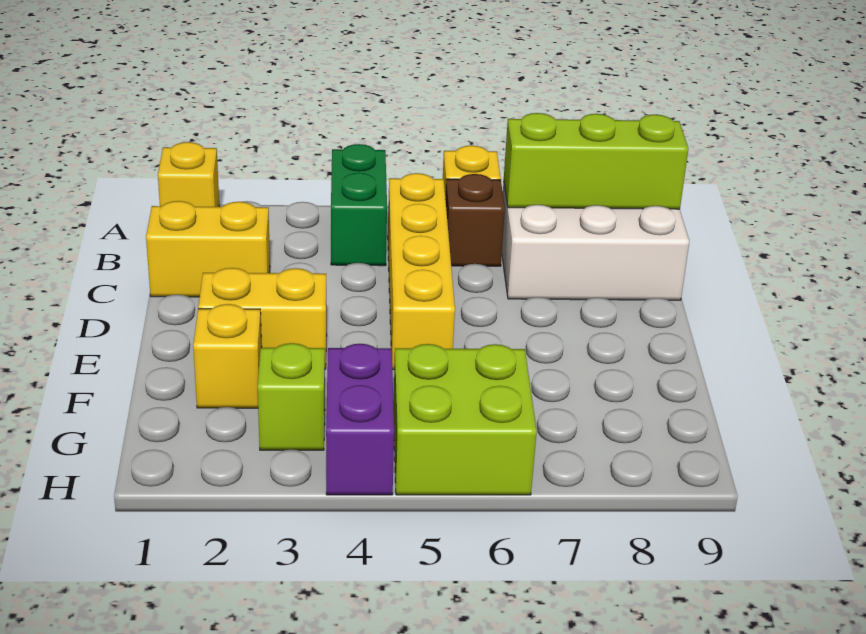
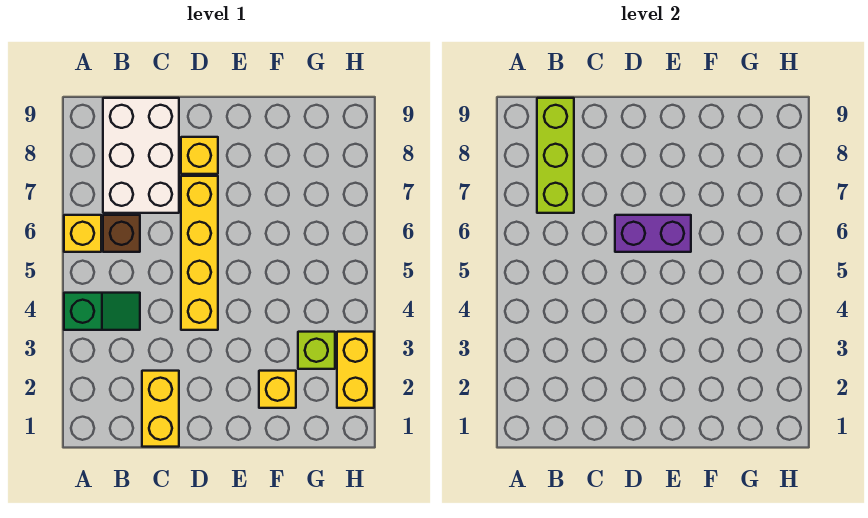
yellow brick A1 level 1 -> yellow brick D8 level 1
green brick A4:B4 level 1 -> green slope A4:B4 level 1 top A
yellow brick B5:E5 level 1 -> yellow brick D4:D7 level 1
yellow brick E2:E3 level 1 -> yellow brick H2:H3 level 1
purple brick G4:H4 level 1 -> purple brick D6:E6 level 2
lime brick G5:H6 level 1 -> none

